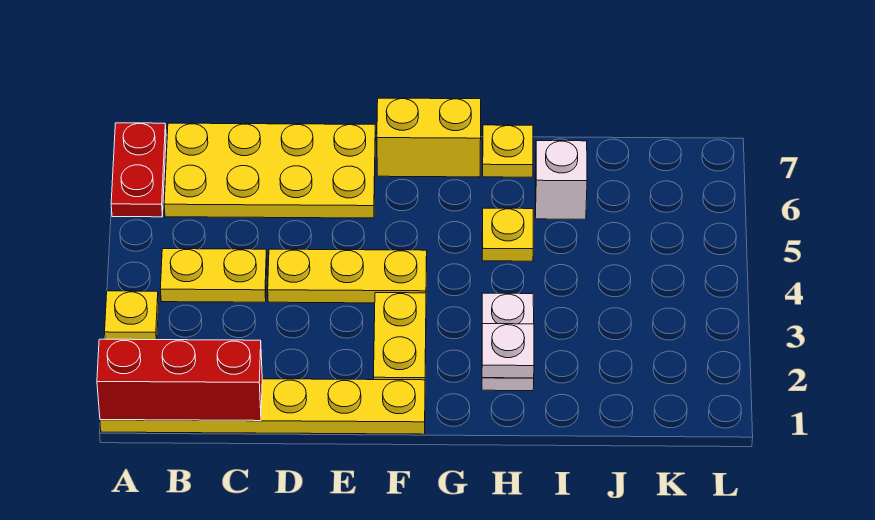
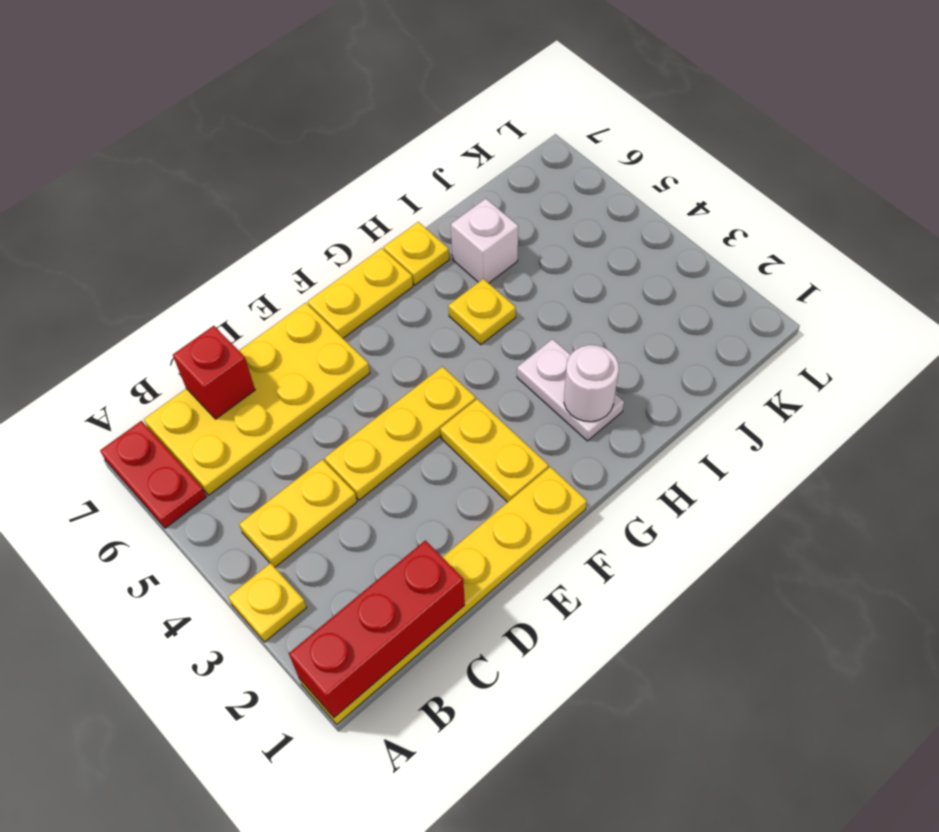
none -> red brick C7 level 2
yellow brick F7:G7 level 1 -> yellow plate F7:G7 level 1
white plate H2 level 2 -> white round brick H2 level 2

